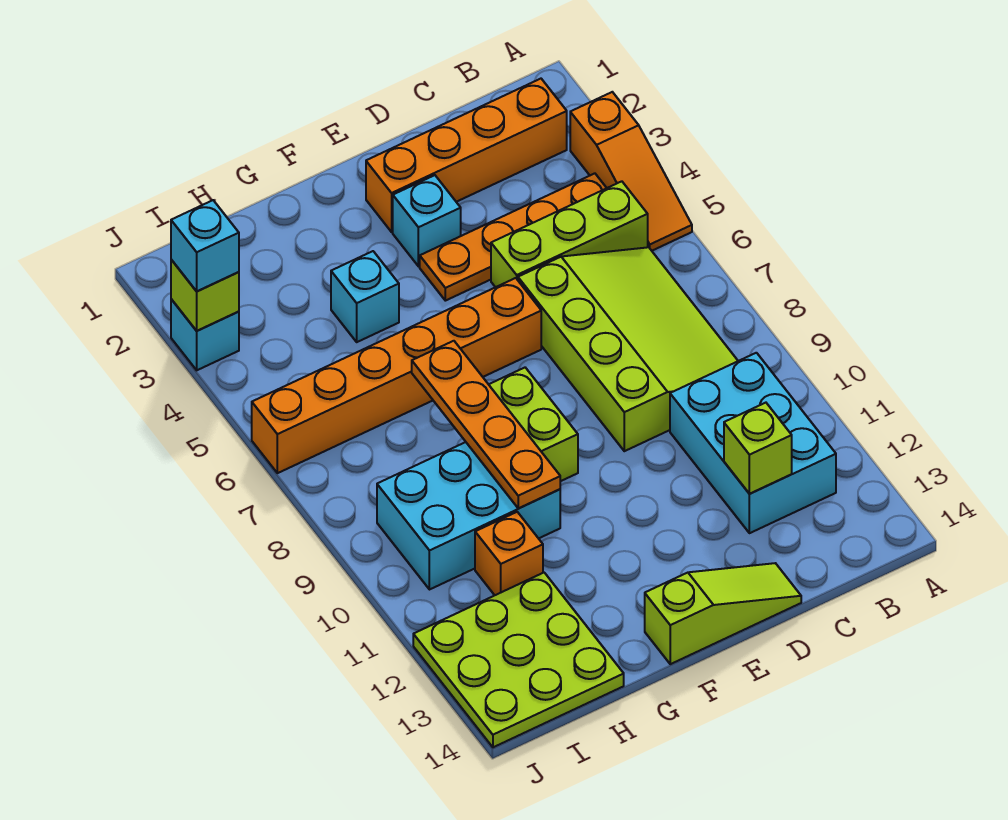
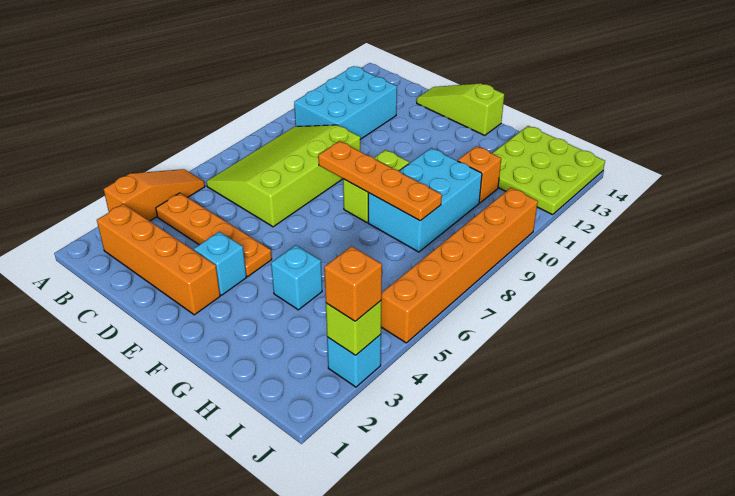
lime brick B5:D5 level 1 -> none
lime brick C12 level 2 -> none
orange brick E6:J6 level 1 -> orange brick J5:J10 level 1
orange plate G7:G10 level 2 -> orange plate E8:H8 level 2
cyan brick G9:I10 level 1 -> cyan brick G8:H10 level 1
cyan brick J3 level 3 -> orange brick J3 level 3

